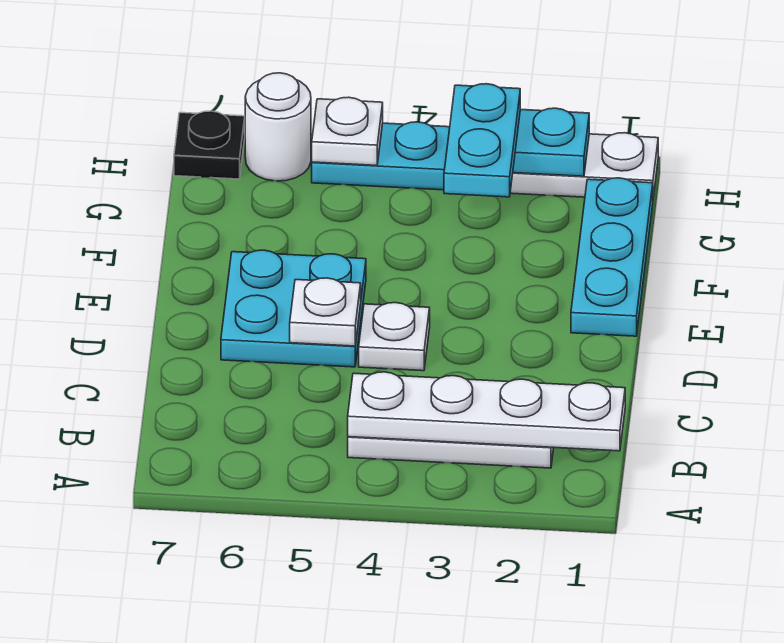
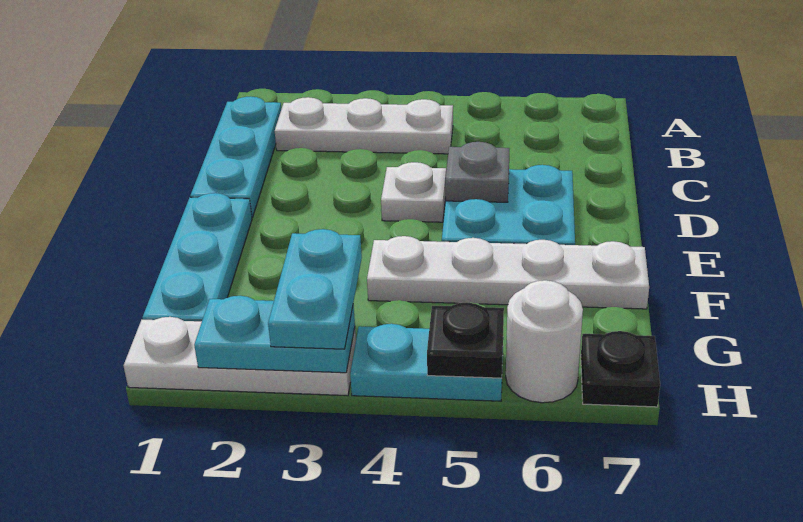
none -> cyan plate B1:D1 level 1
white plate B1:B4 level 2 -> white plate F4:F7 level 1
white plate D5 level 2 -> grey plate D5 level 2
white plate H5 level 2 -> black plate H5 level 2

